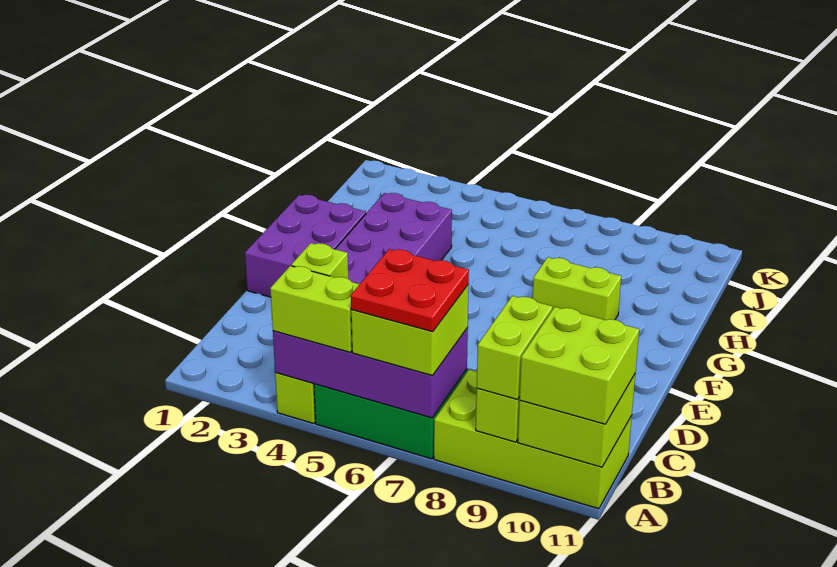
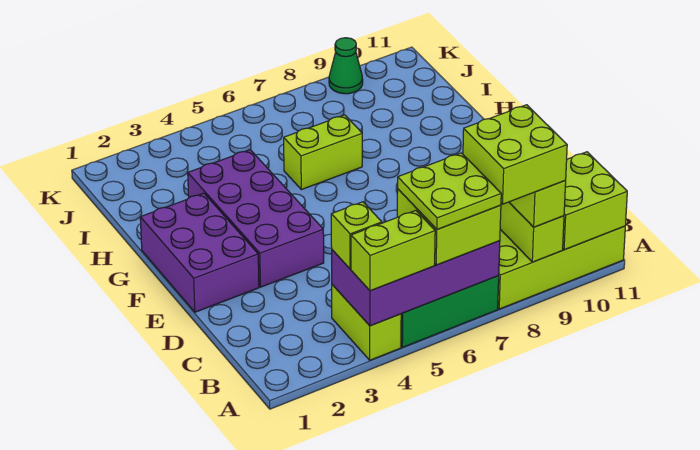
red plate A6:B7 level 4 -> lime plate A6:B7 level 4
lime brick A10:B11 level 3 -> lime brick A8:B9 level 4
lime brick G8:G9 level 1 -> lime brick H6:H7 level 1
none -> green cone K9 level 1

